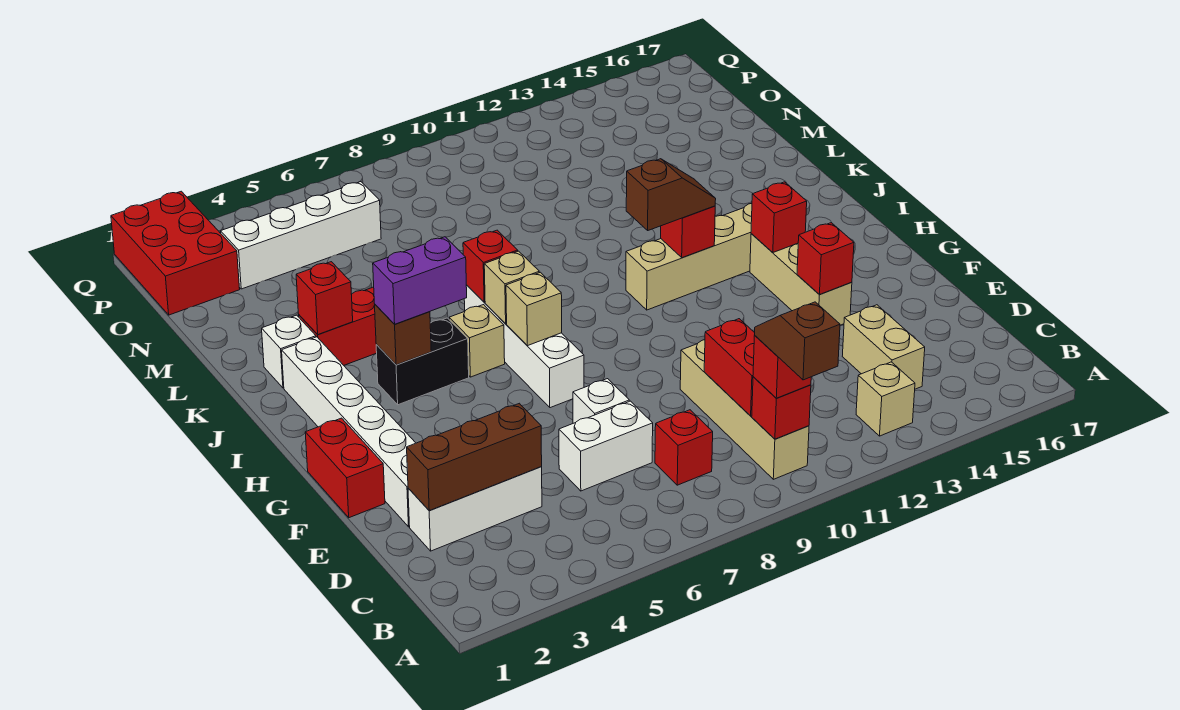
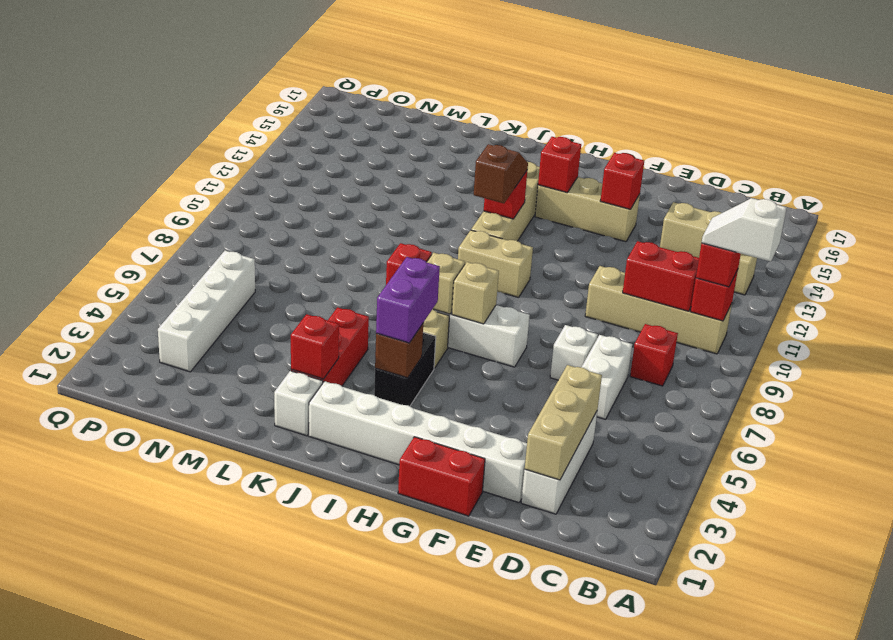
brown slope A10:B10 level 4 top A -> white slope A10:B10 level 4 top A
brown brick D2:D4 level 2 -> tan brick D2:D4 level 2
none -> tan brick H10:I10 level 1
red brick O1:Q2 level 1 -> none

